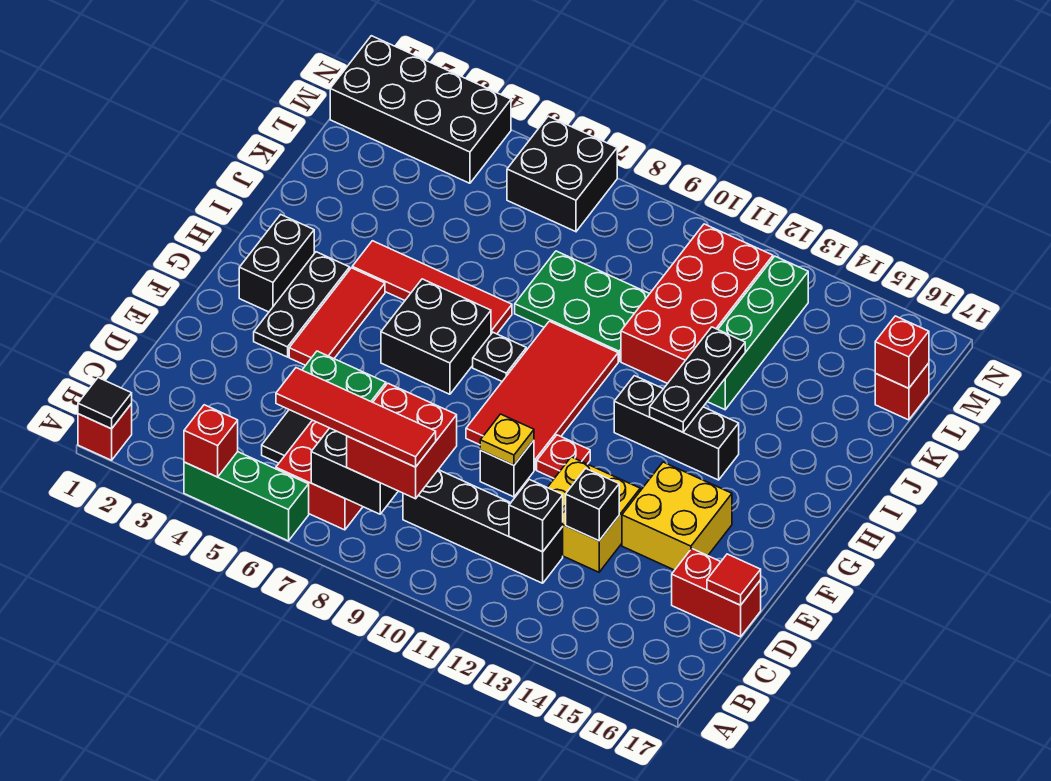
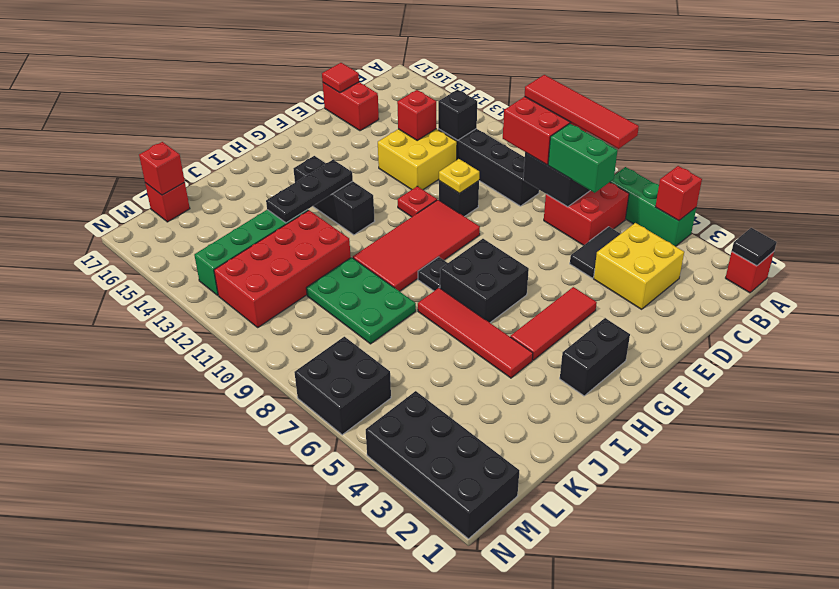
black brick D13 level 2 -> red brick D13 level 2
yellow brick E14:F15 level 1 -> yellow brick C3:D4 level 1
black plate F3:H3 level 1 -> none

